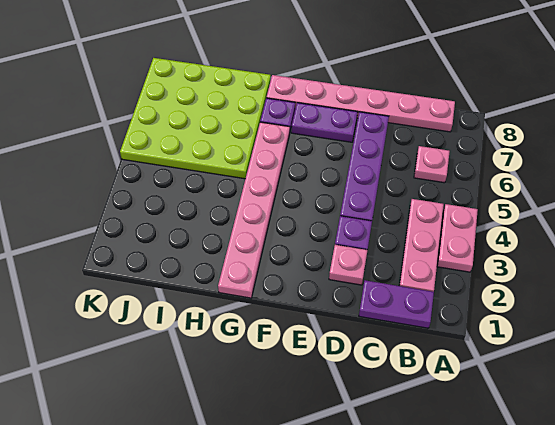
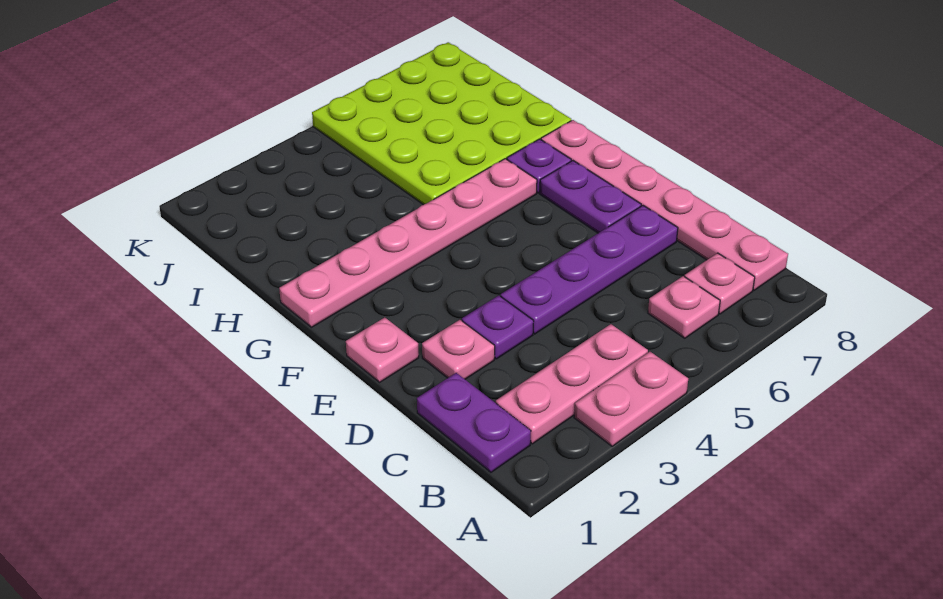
none -> pink plate B7 level 1
none -> pink plate E1 level 1

